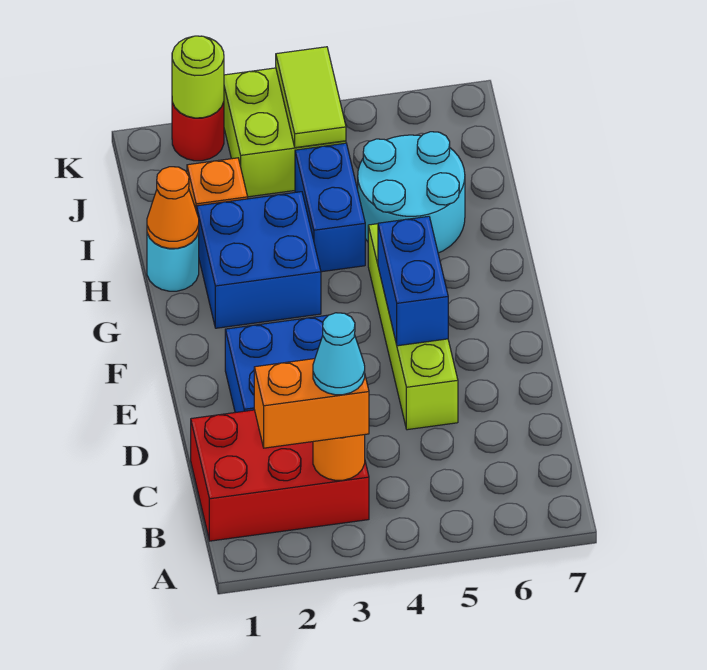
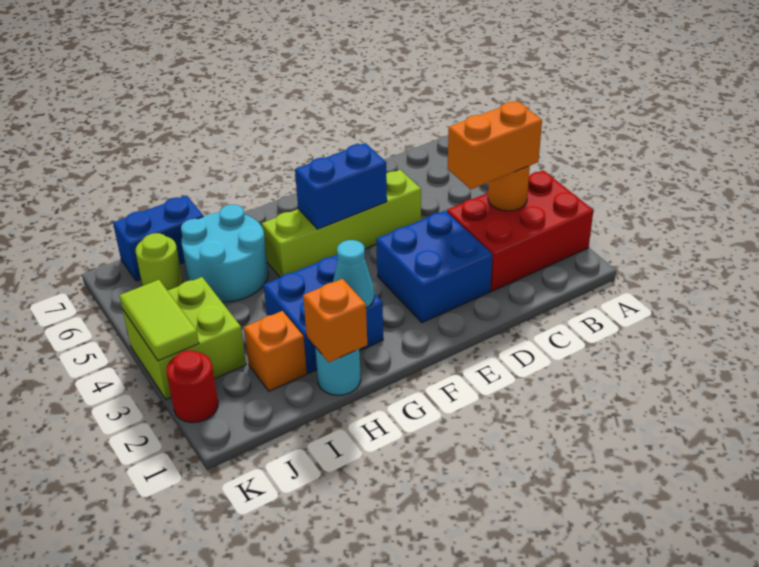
red brick B1:C3 level 1 -> red brick A2:C3 level 1
orange brick B2:B3 level 3 -> orange brick B3:C3 level 3
cyan cone B3 level 4 -> cyan cone G2 level 2
orange cone H1 level 2 -> orange brick H1 level 2
blue brick H4:I4 level 1 -> blue brick I7:J7 level 1
lime tile J4:K4 level 2 -> lime tile K3:K4 level 2
lime round brick K2 level 2 -> lime round brick J6 level 1

